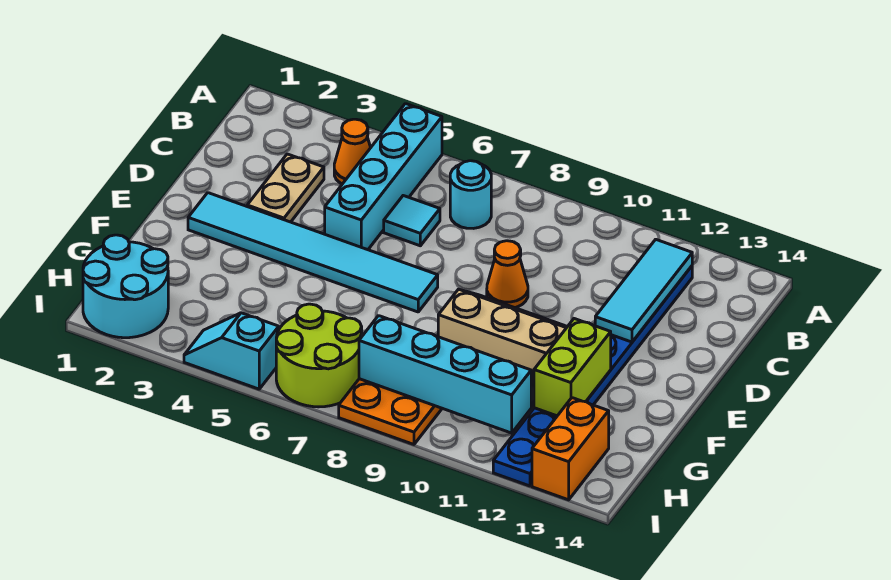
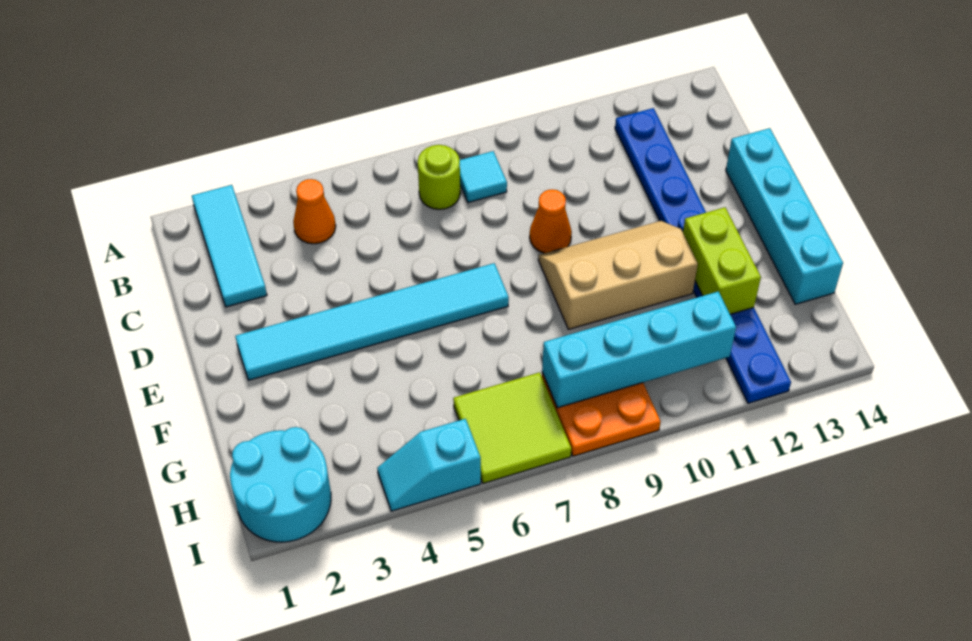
cyan brick A5:D5 level 1 -> cyan brick D14:G14 level 1
cyan round brick B7 level 1 -> lime round brick B7 level 1
cyan tile B12:D12 level 2 -> cyan tile A2:C2 level 1
tan plate C3:D3 level 1 -> none
cyan tile C6 level 1 -> cyan tile B8 level 1
lime round brick H6:I7 level 1 -> lime tile H6:I7 level 1
orange brick H13:I13 level 1 -> none

